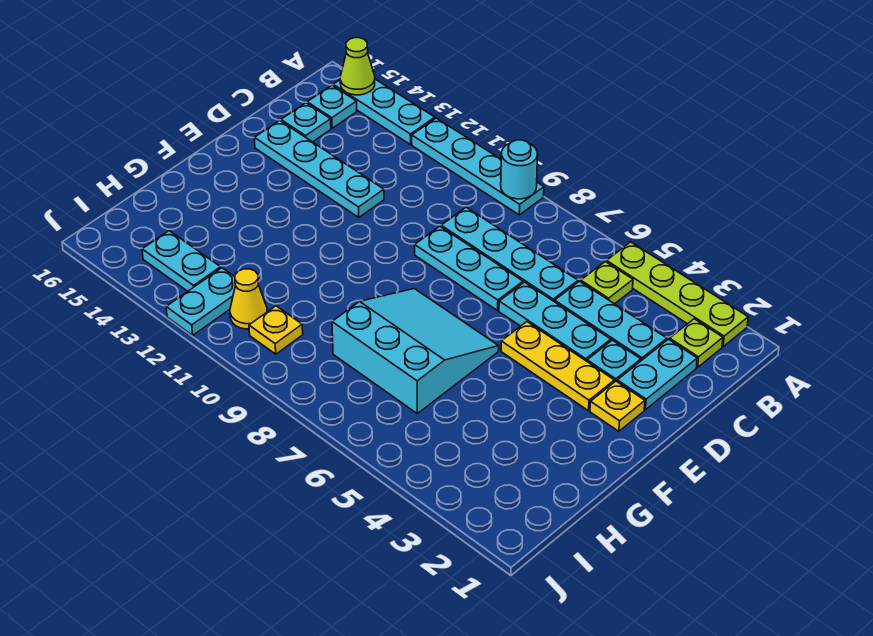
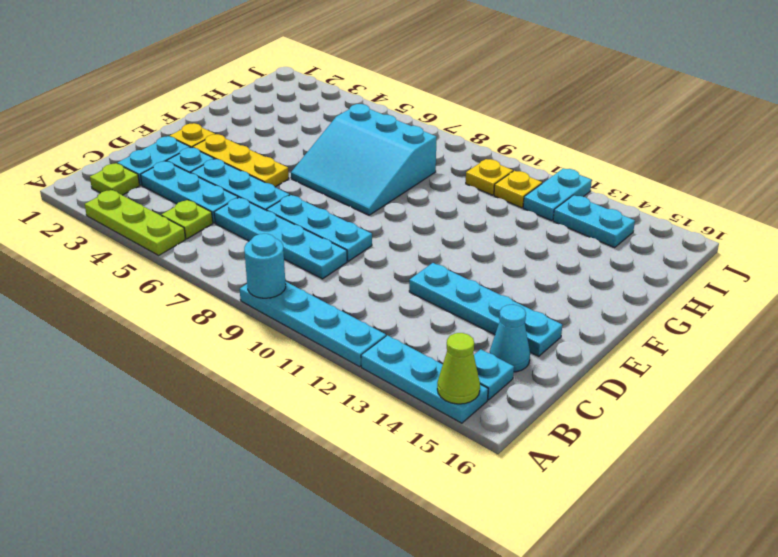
lime plate A2:A5 level 1 -> lime plate A3:A5 level 1
cyan plate C15 level 1 -> cyan cone C15 level 1
yellow cone I11 level 1 -> yellow plate I11 level 1

